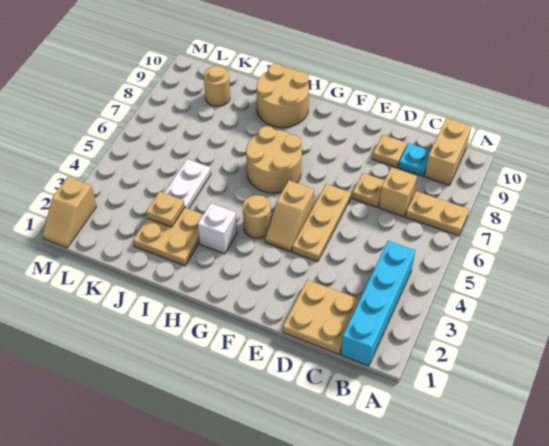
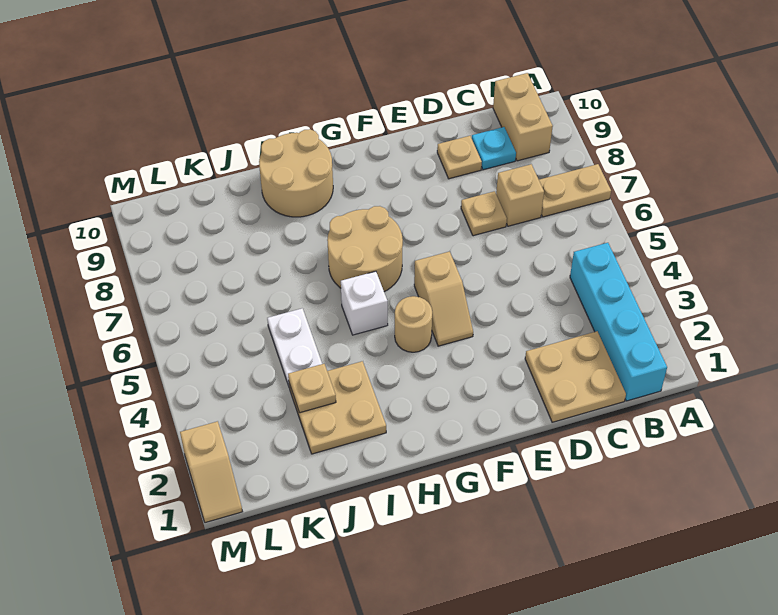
tan plate E4:E6 level 1 -> none
white brick H3 level 1 -> white brick H5 level 1
tan round brick K9 level 1 -> none

